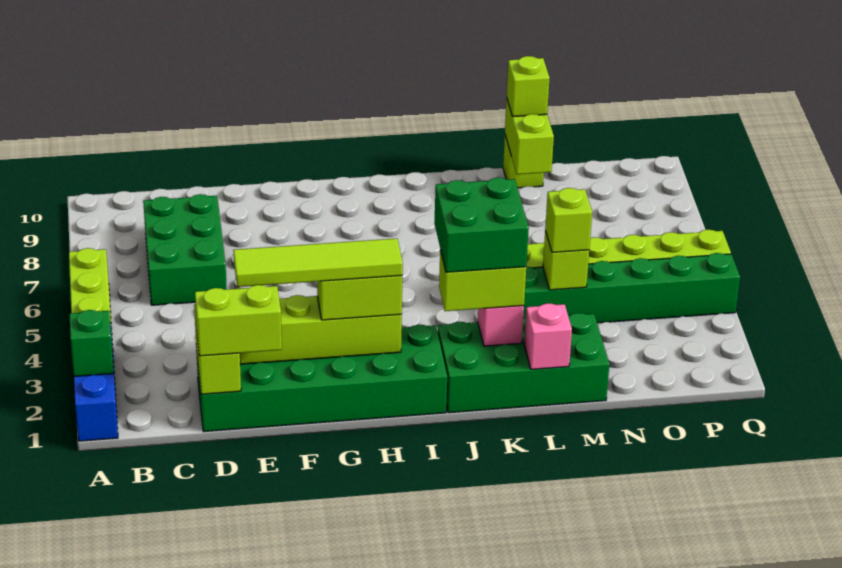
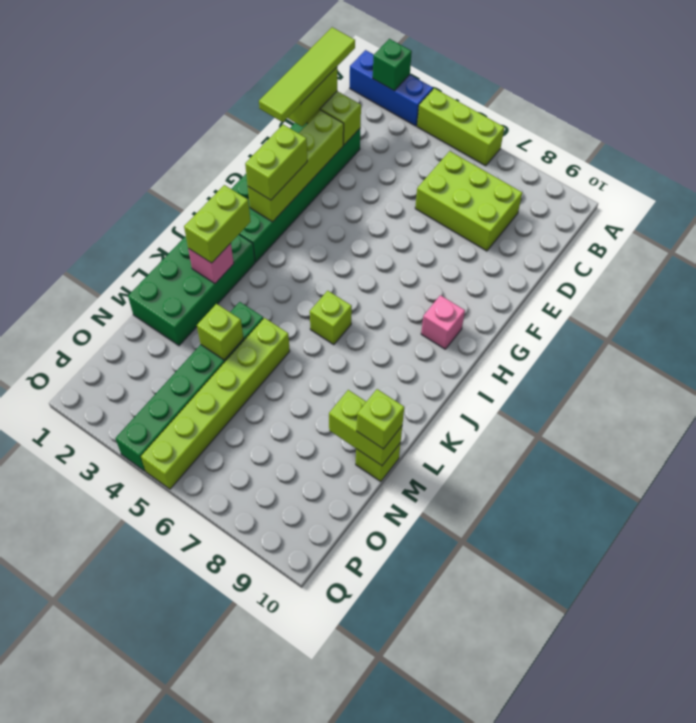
green brick C6:D8 level 1 -> lime brick C6:D8 level 1
lime tile E2:H2 level 4 -> lime tile C1:F1 level 4
green brick J2:K3 level 4 -> none
pink brick L1 level 2 -> pink brick H9 level 1
lime brick M4 level 3 -> lime brick J6 level 1

